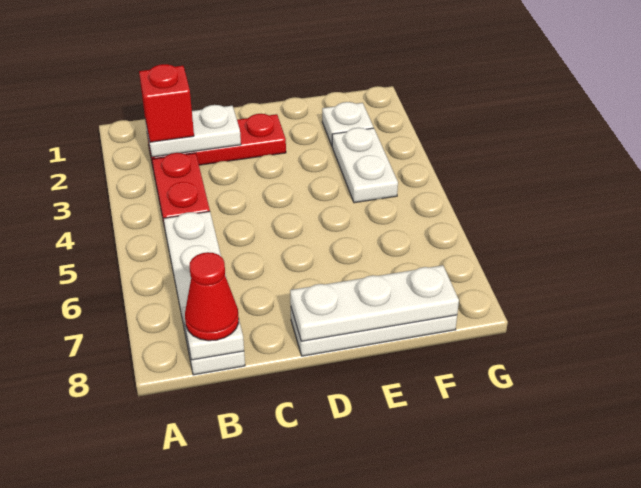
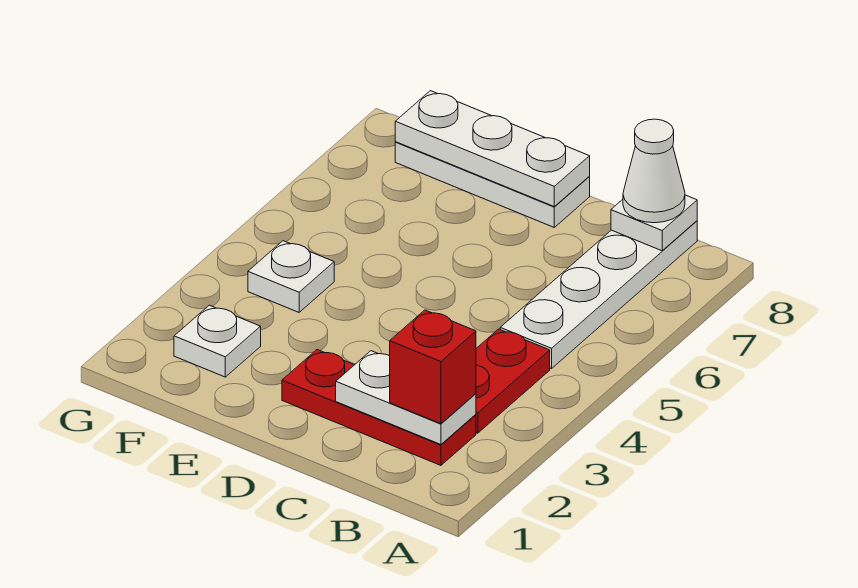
red cone B8 level 3 -> white cone B8 level 3
white plate F3:F4 level 1 -> white plate F4 level 1

